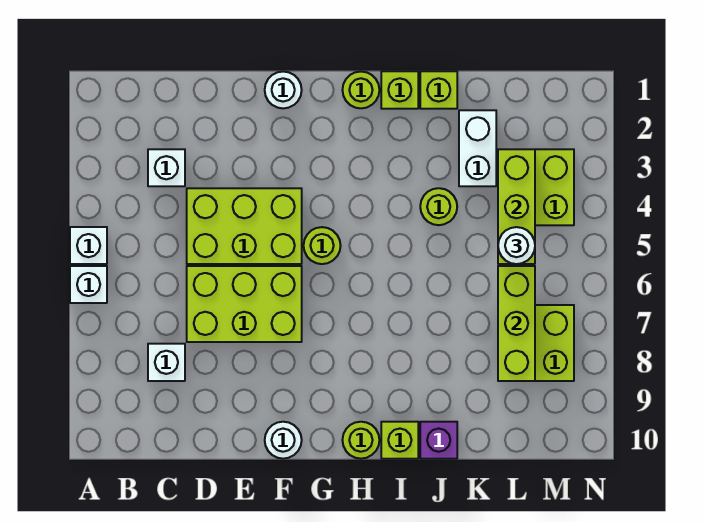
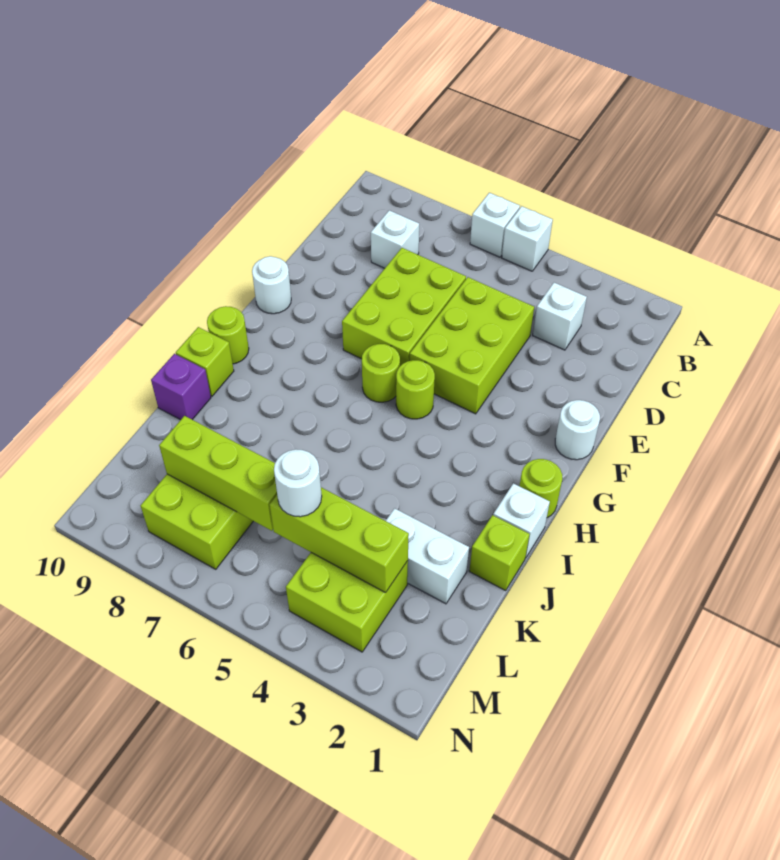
lime brick I1 level 1 -> white brick I1 level 1
lime round brick J4 level 1 -> lime round brick G6 level 1

